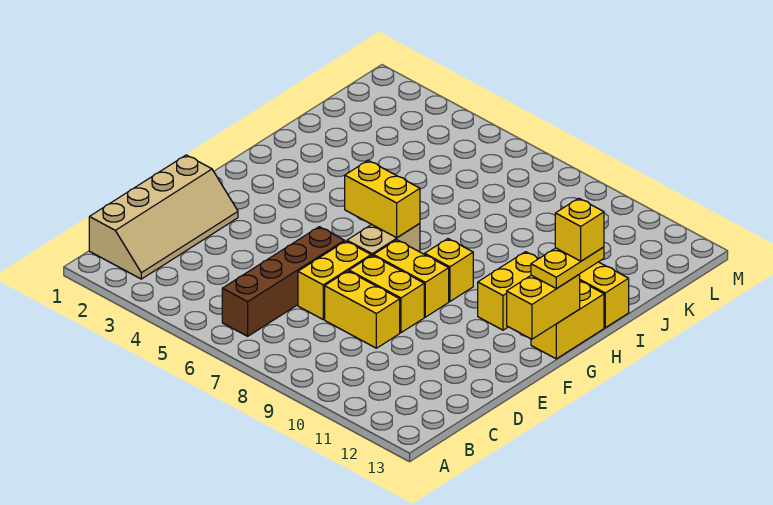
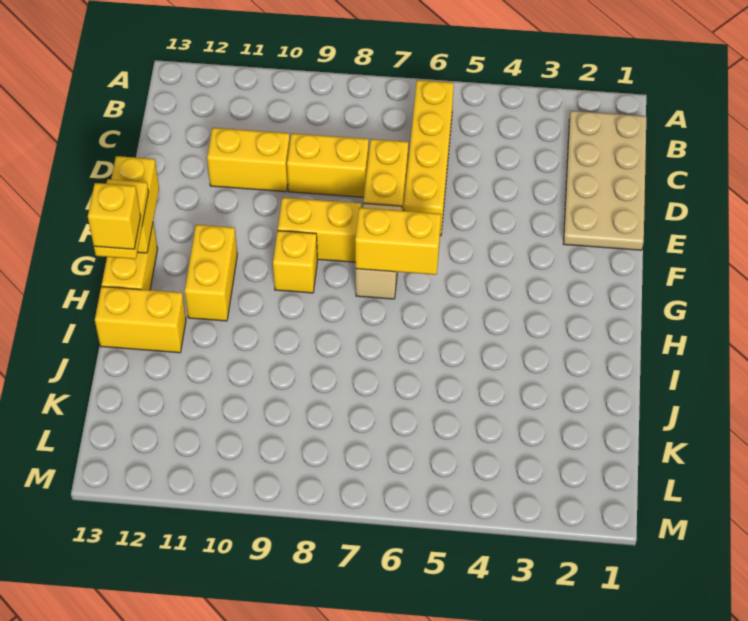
tan slope B1:E2 level 1 top 1 -> tan plate B1:E2 level 1
brown brick B6:E6 level 1 -> yellow brick B6:E6 level 1
yellow brick E8:E9 level 1 -> yellow brick D10:D11 level 1

